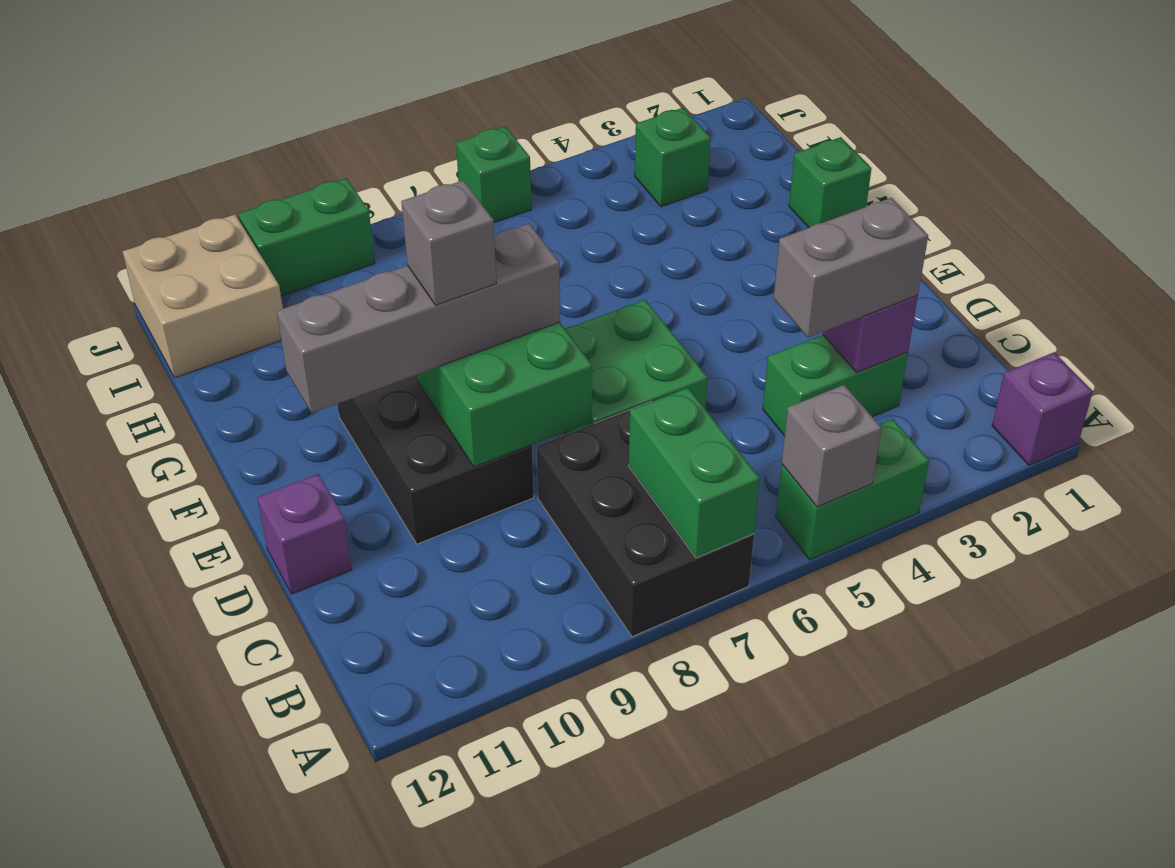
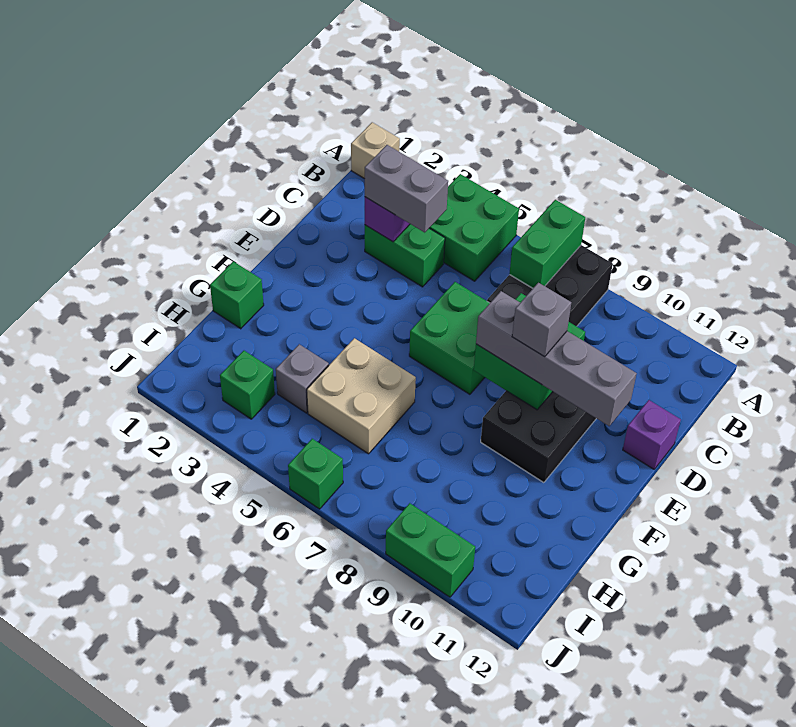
purple brick A1 level 1 -> tan brick A1 level 1
green brick A4:A5 level 1 -> green brick A4:B5 level 1
grey brick A5 level 2 -> grey brick H4 level 1
tan brick I11:J12 level 1 -> tan brick G5:H6 level 1

